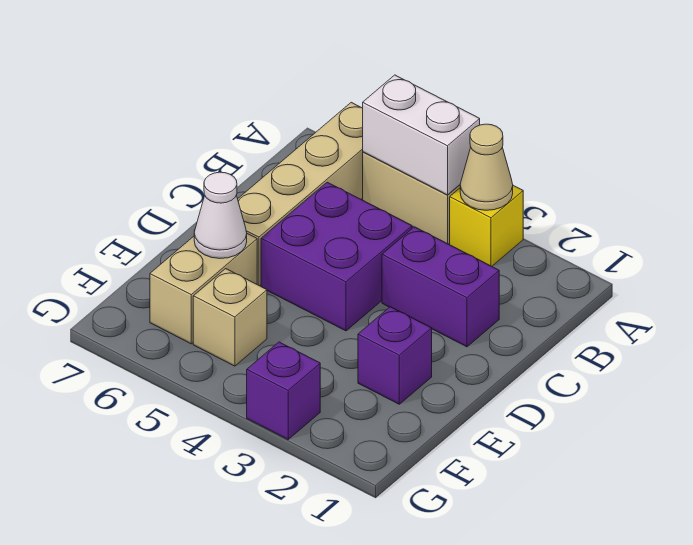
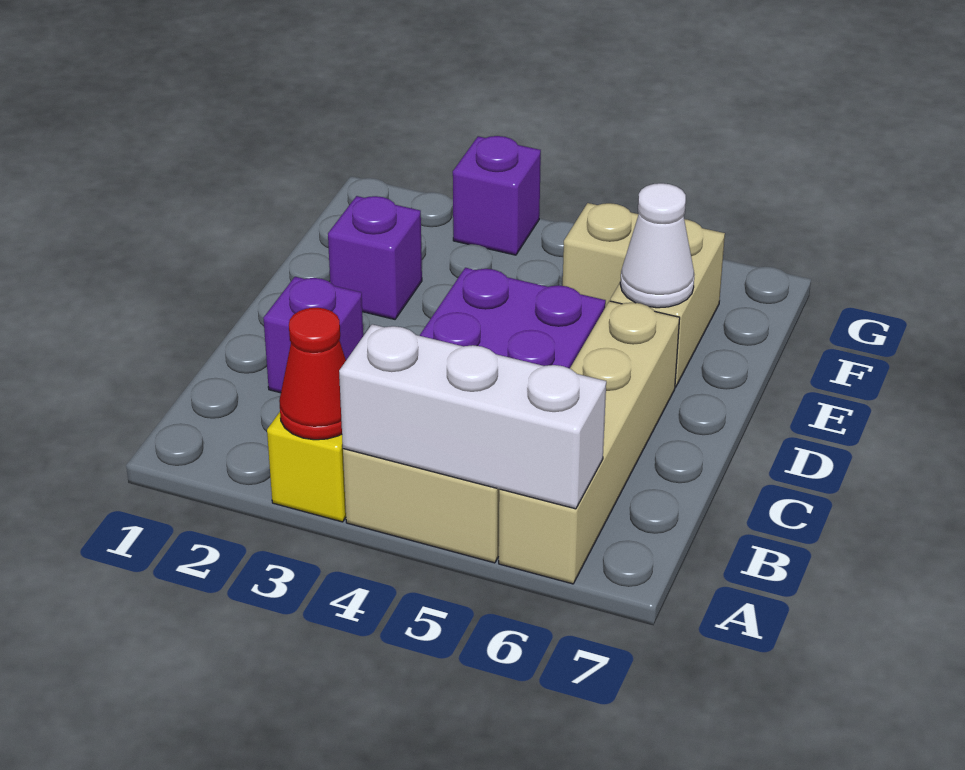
tan cone A3 level 2 -> red cone A3 level 2
white brick A4:A5 level 2 -> white brick A4:A6 level 2
purple brick C2:C3 level 1 -> purple brick C2 level 1

